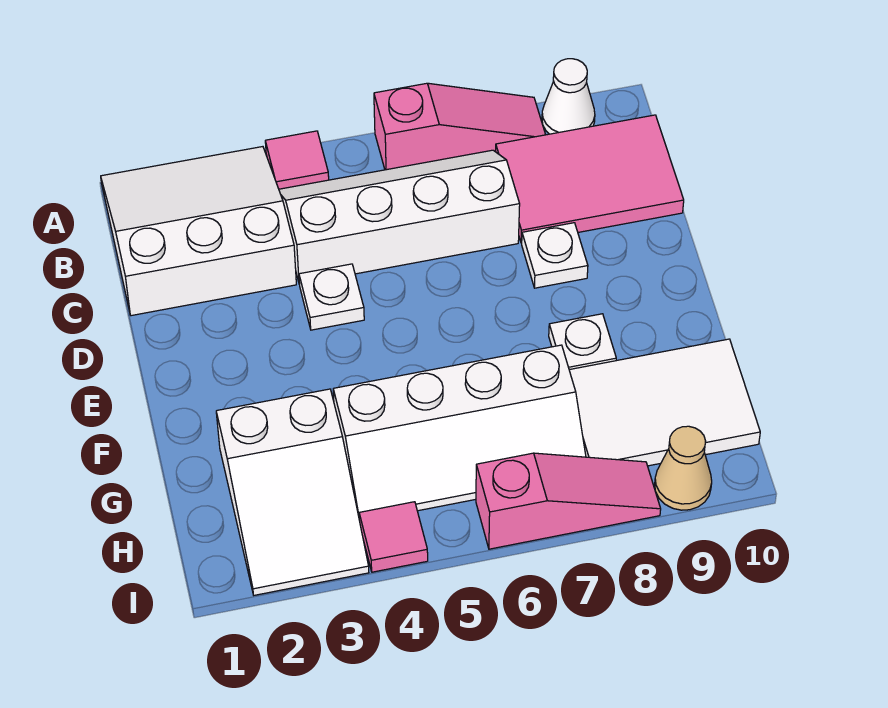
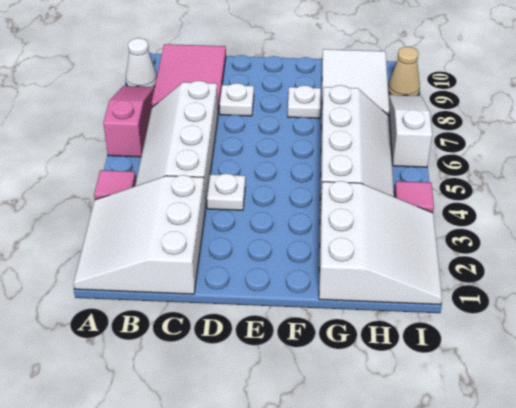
white slope G2:I3 level 1 top G -> white slope G1:I3 level 1 top G
pink slope I6:I8 level 1 top 6 -> white slope I6:I8 level 1 top 6

